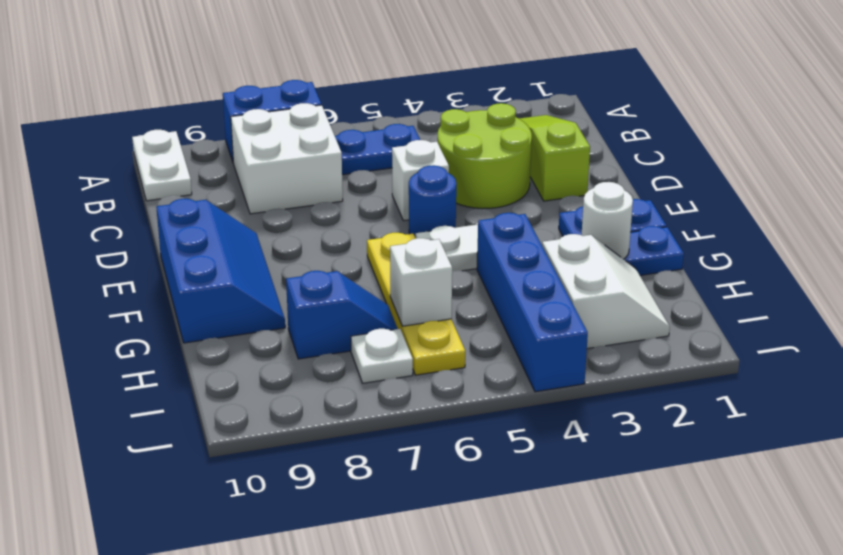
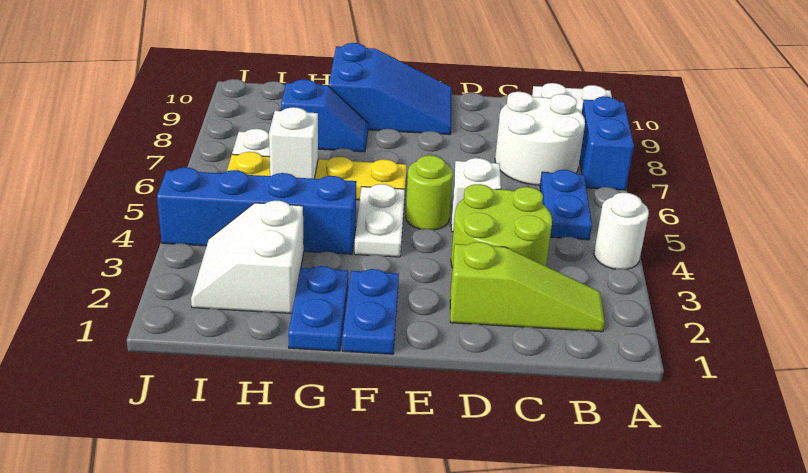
white brick B7:C8 level 1 -> white round brick B7:C8 level 1
blue round brick E5 level 1 -> lime round brick E5 level 1
blue slope E9:G10 level 1 top 10 -> blue slope E9:G10 level 1 top G
white round brick G2 level 2 -> white round brick A4 level 1
white slope H2:I3 level 1 top 3 -> white slope H2:I3 level 1 top H
blue slope H7:H8 level 1 top 8 -> blue slope G8:H8 level 1 top H

